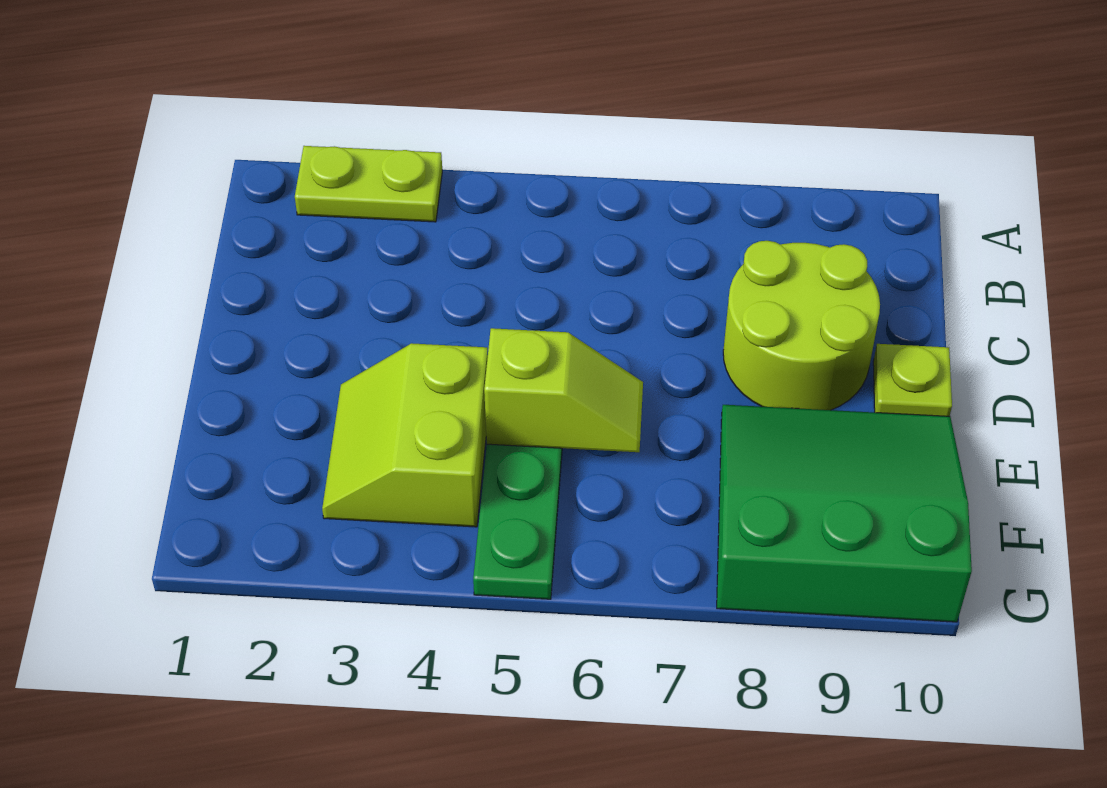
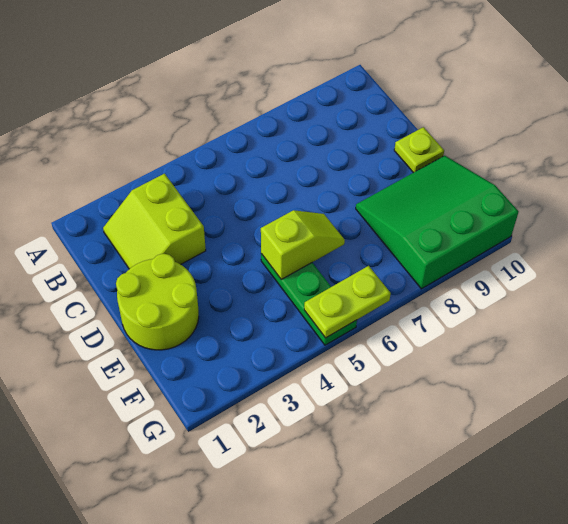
lime plate A2:A3 level 1 -> lime plate G5:G6 level 2
lime round brick C8:D9 level 1 -> lime round brick D1:E2 level 1
lime slope E3:F4 level 1 top 4 -> lime slope B2:C3 level 1 top 3

